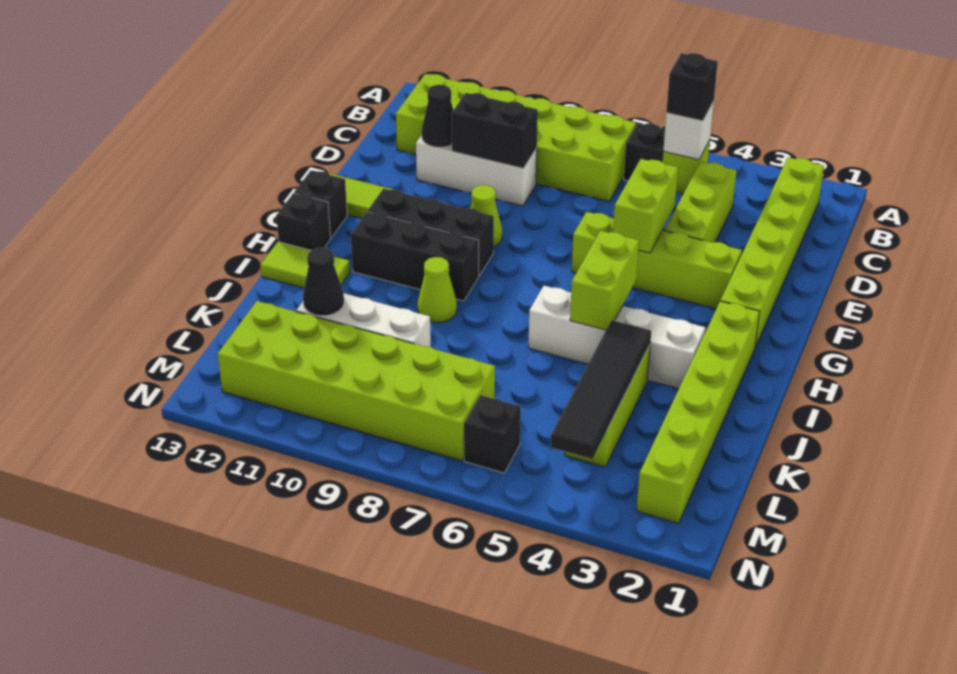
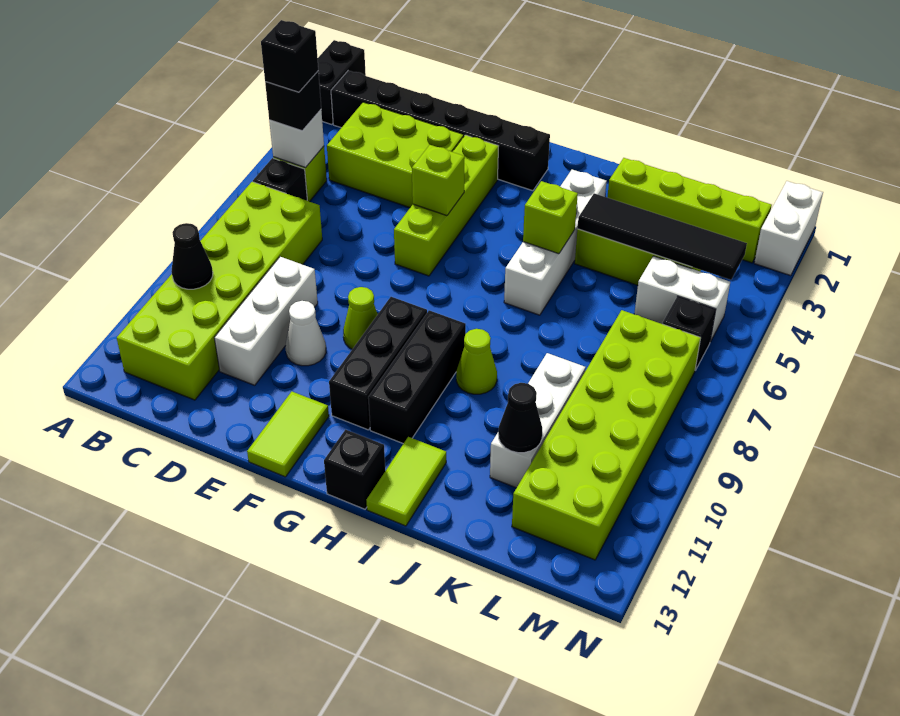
lime brick B2:G2 level 1 -> black brick B2:G2 level 1
lime brick C4:E4 level 1 -> lime brick C3:E4 level 1
black brick D9:D10 level 2 -> black brick A1:A2 level 1
black cone D11 level 2 -> black cone B10 level 2
lime brick E5:F5 level 2 -> lime brick F5 level 2
none -> white cone E10 level 1
black brick G13 level 1 -> black brick B5 level 4
lime brick H2:M2 level 1 -> lime brick J2:M2 level 1
lime brick H5:I5 level 2 -> lime brick I5 level 2
none -> white brick L5:M5 level 1
none -> white brick N1:N2 level 1

